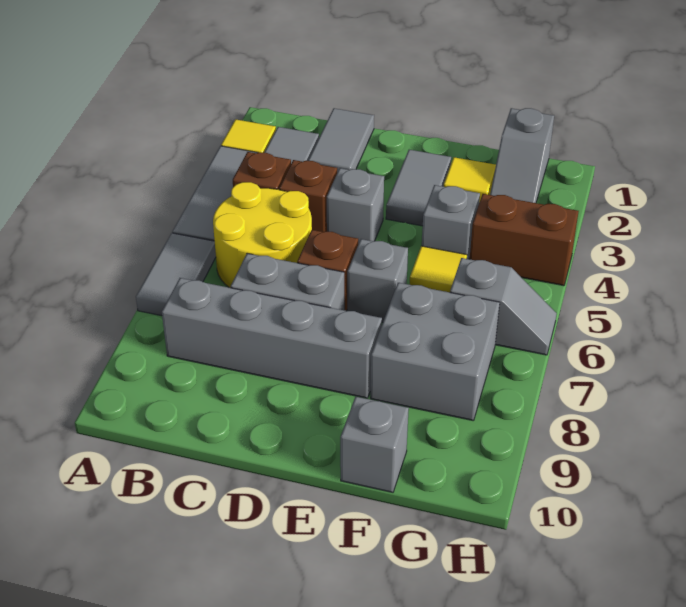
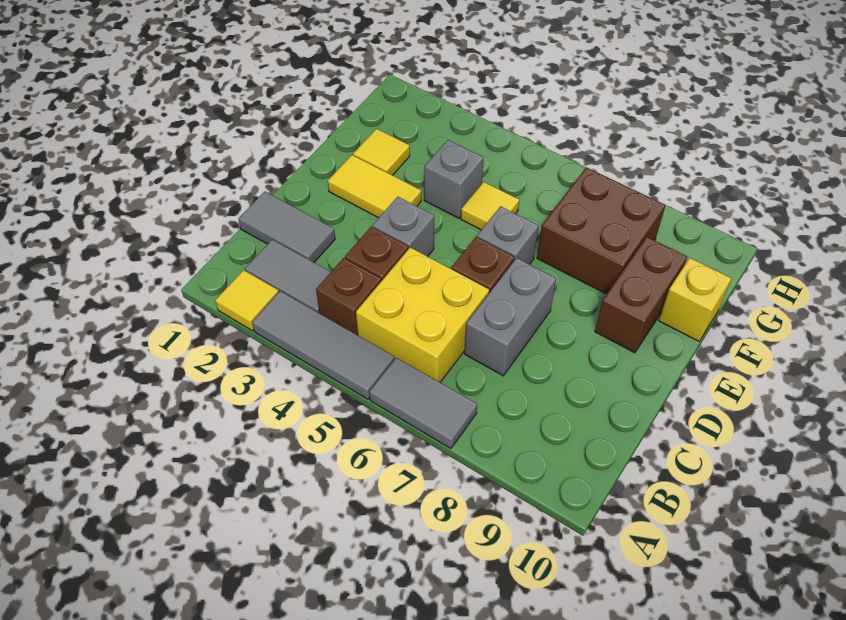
yellow round brick B5:C6 level 1 -> yellow brick B5:C6 level 1
grey brick B8:E8 level 1 -> none
grey tile E2:E3 level 1 -> yellow tile E2:E3 level 1
grey brick F7:G8 level 1 -> brown brick F7:G8 level 1
grey brick F10 level 1 -> yellow brick F10 level 1
grey slope G1:G2 level 1 top 1 -> none
brown brick G4:H4 level 1 -> brown brick E9:F9 level 1
grey slope G6:H6 level 1 top G -> none

